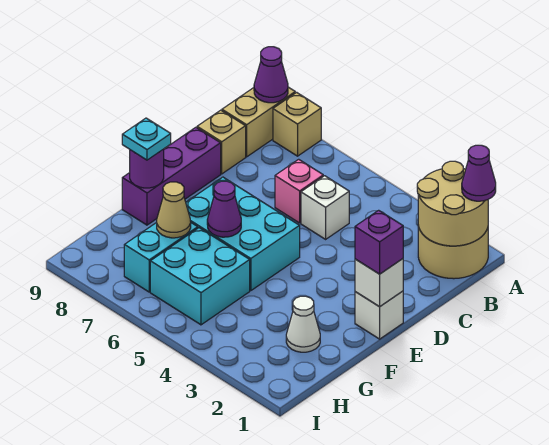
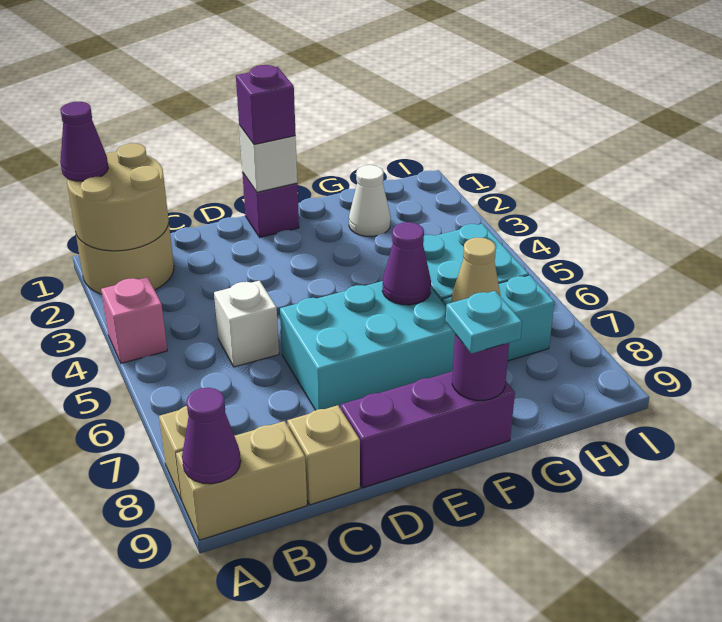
pink brick C6 level 1 -> pink brick A4 level 1
white brick E1 level 1 -> purple brick E1 level 1
cyan brick E5:F7 level 1 -> cyan brick D6:F7 level 1

